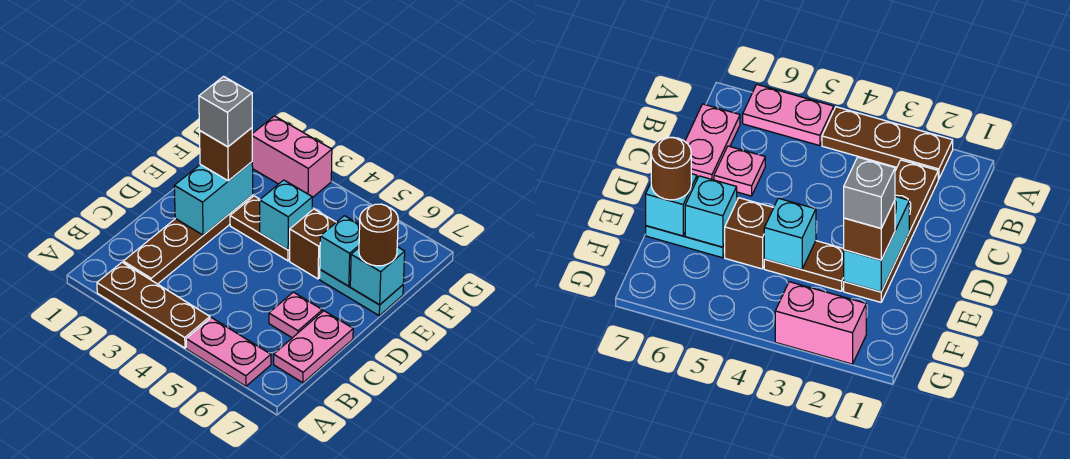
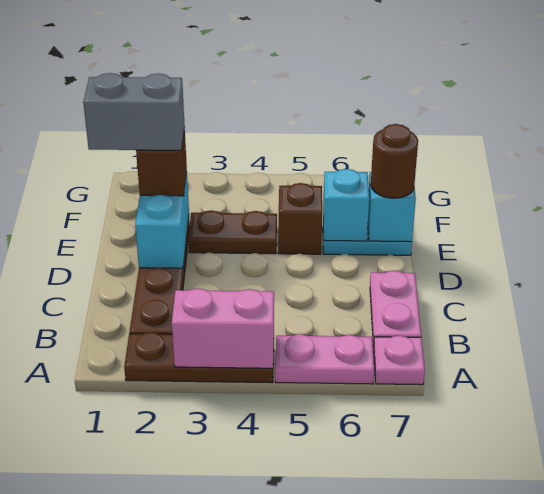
pink plate C6 level 1 -> pink plate A7 level 1
grey brick E2 level 4 -> grey brick E1:E2 level 4
cyan brick E4 level 2 -> none
pink brick G2:G3 level 1 -> pink brick A3:A4 level 2

